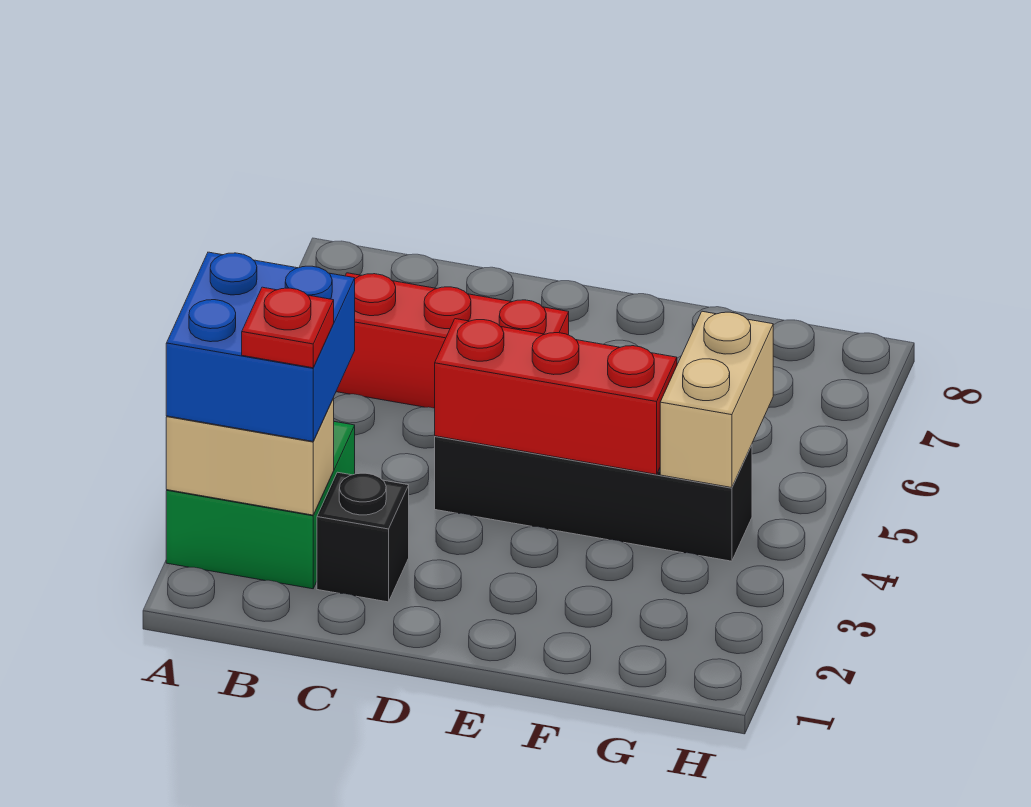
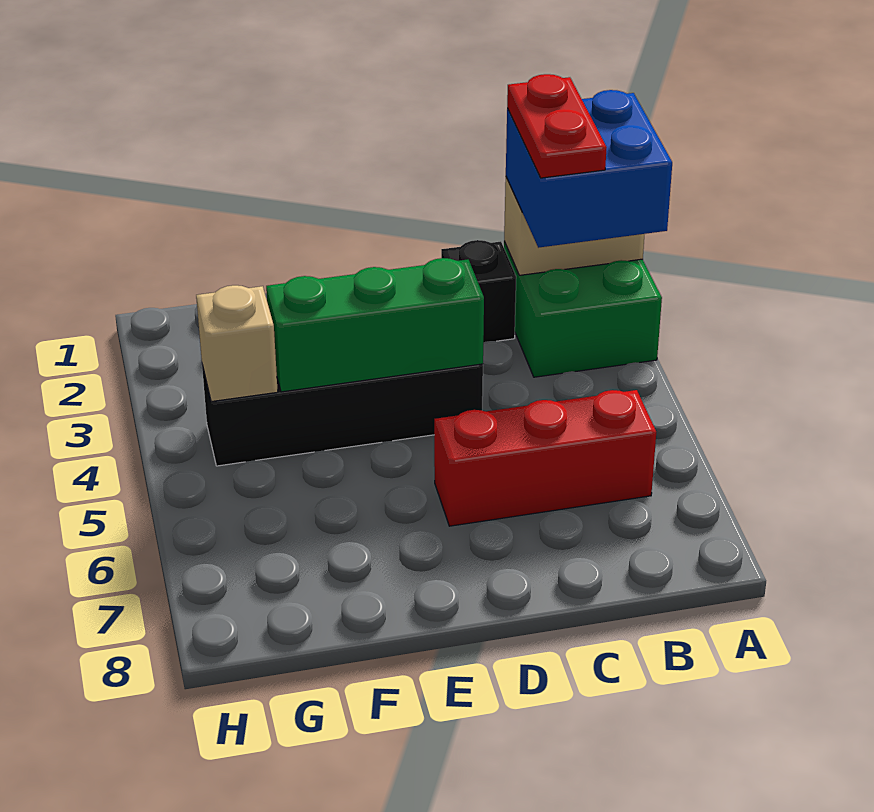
red plate B2 level 4 -> red plate B2:B3 level 4
red brick D4:F4 level 2 -> green brick D4:F4 level 2
tan brick G4:G5 level 2 -> tan brick G4 level 2

